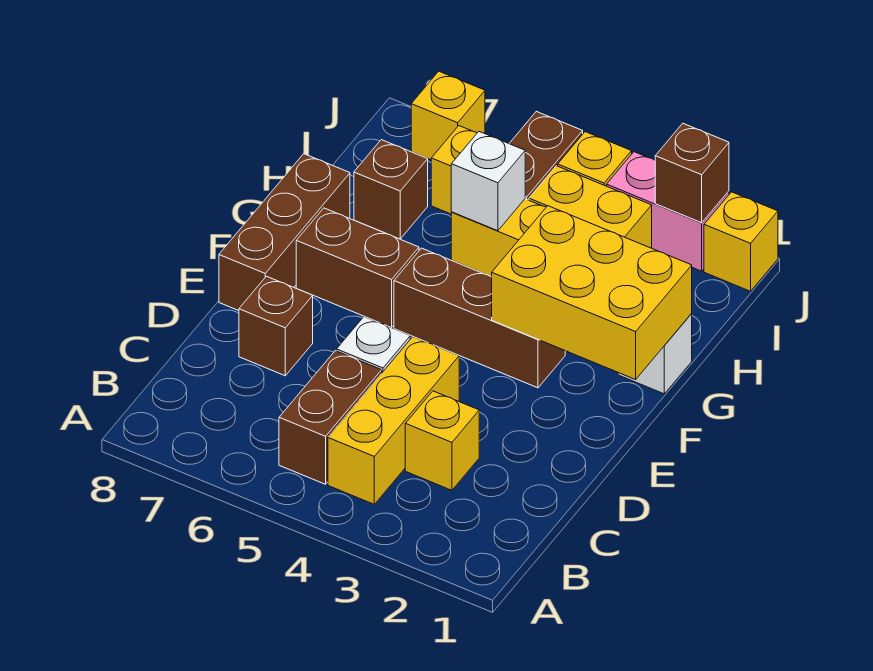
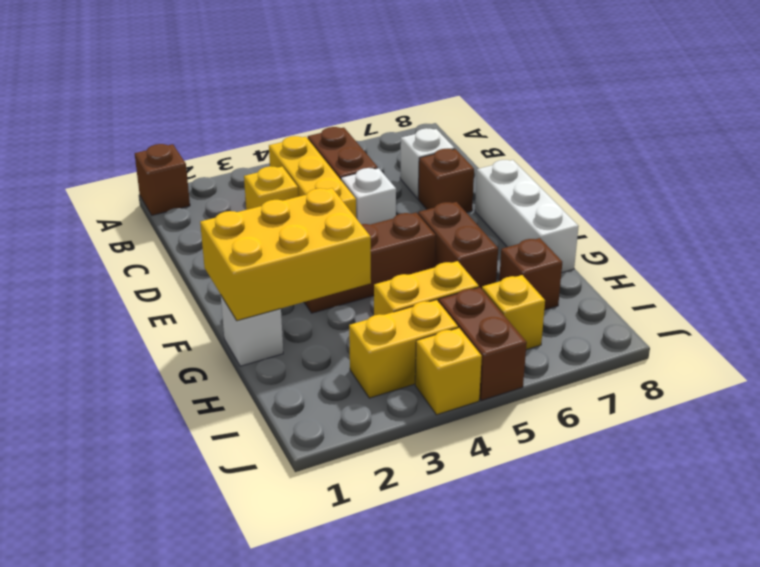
brown brick E8:G8 level 1 -> white brick E8:G8 level 1
brown brick F6:F7 level 1 -> brown brick F6:G6 level 1
white brick H5 level 2 -> white brick C7 level 1
yellow brick J1 level 1 -> none
pink brick J2:J3 level 1 -> none
brown brick J2 level 2 -> brown brick A1 level 1
yellow brick J7 level 1 -> none

